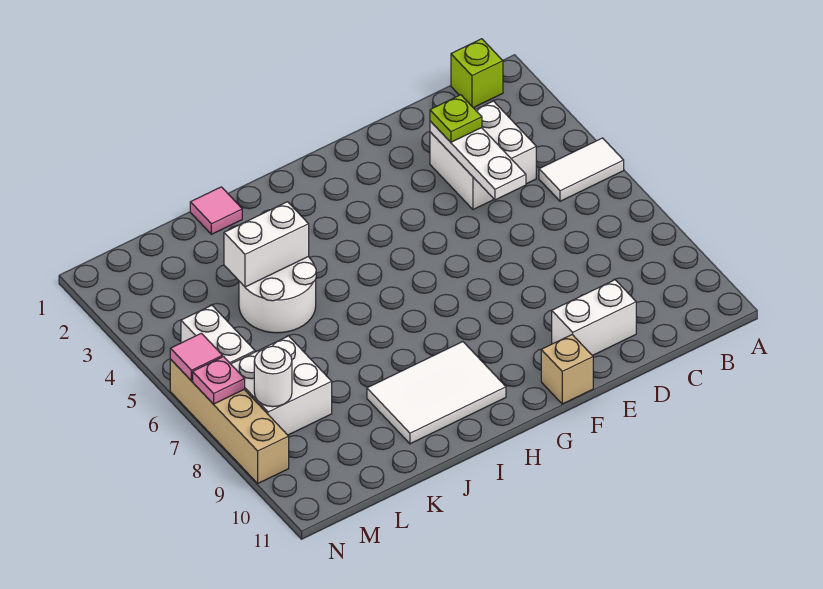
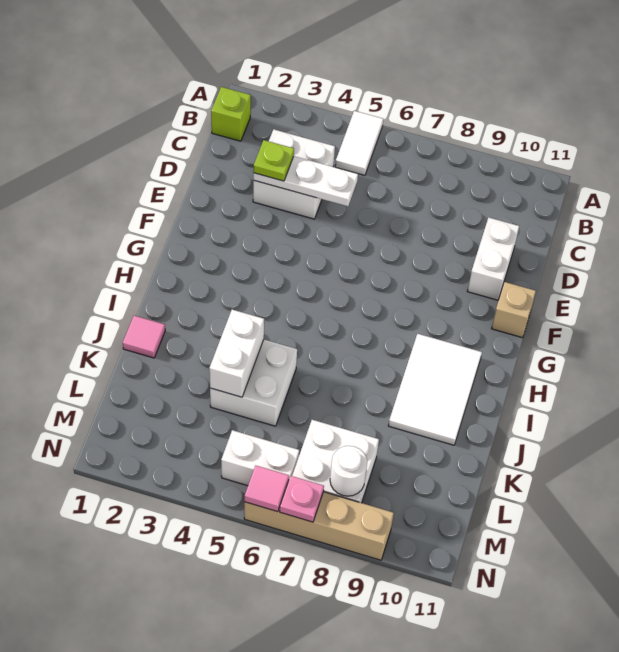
white round brick J4:K5 level 1 -> white brick J4:K5 level 1

